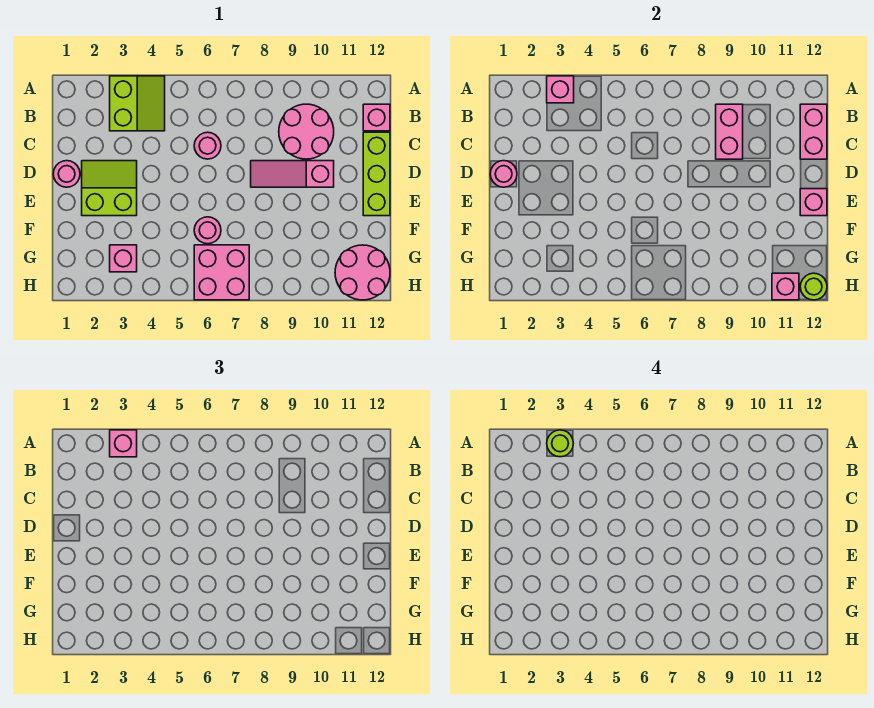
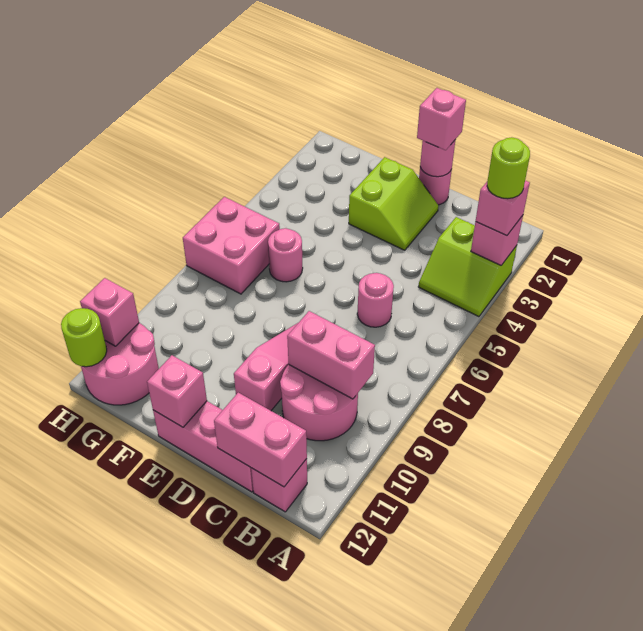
lime brick C12:E12 level 1 -> pink brick C12:E12 level 1
pink brick G3 level 1 -> pink brick D1 level 3

